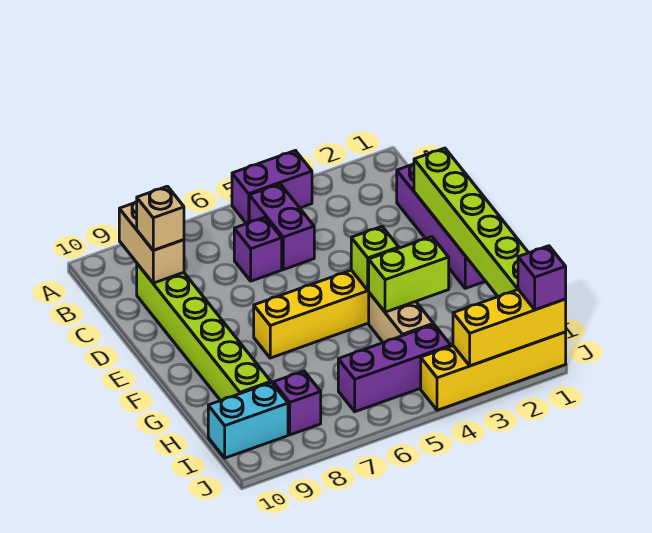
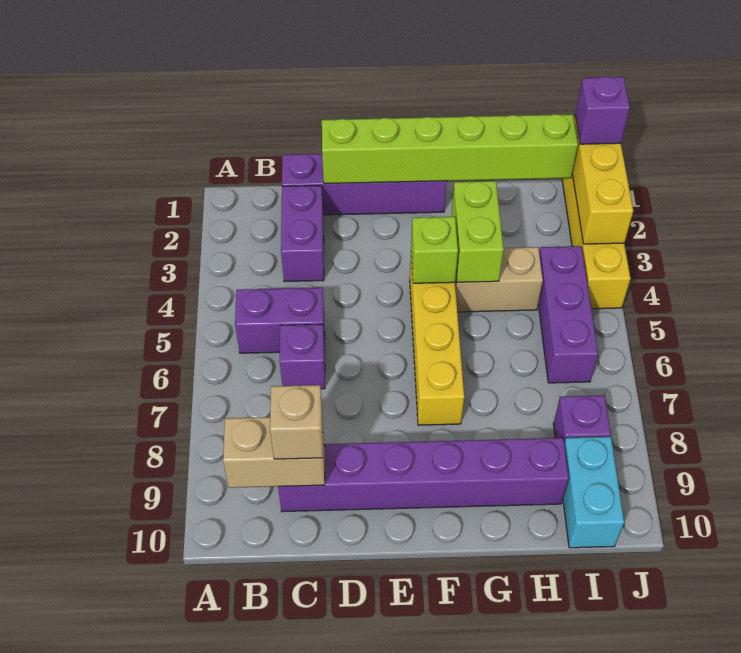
purple brick A4:A5 level 1 -> purple brick C2:C3 level 1
lime brick C9:H9 level 1 -> purple brick C9:H9 level 1

